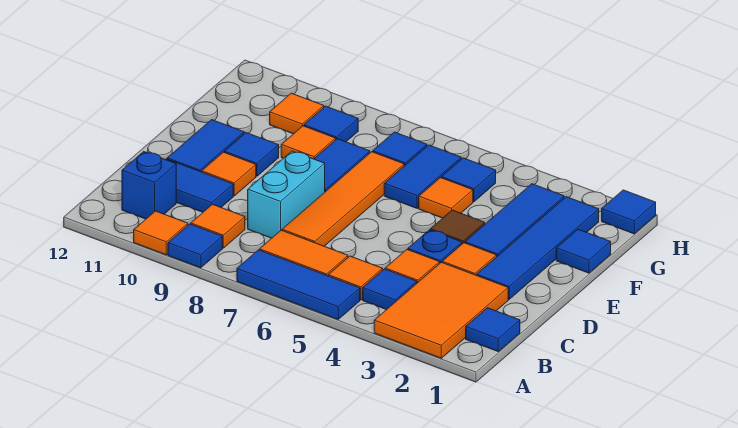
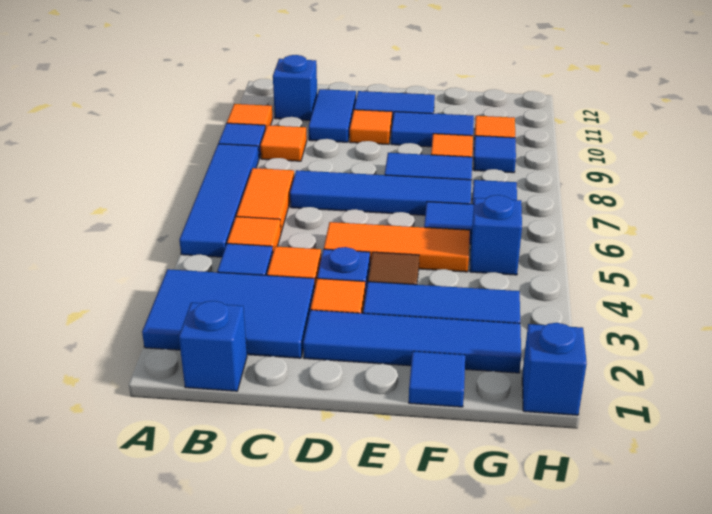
orange tile A2:C3 level 1 -> blue tile A2:C3 level 1
blue tile A5:A7 level 1 -> blue tile A5:A8 level 1
blue tile B1 level 1 -> blue brick B1 level 1
orange tile C7:F7 level 1 -> blue tile C7:F7 level 1
cyan brick C8:D8 level 1 -> none
blue tile E10 level 1 -> blue tile E10:F10 level 1
orange tile F5 level 1 -> orange tile D5:F5 level 1
blue tile G5 level 1 -> blue brick G5 level 1
blue tile H1 level 1 -> blue brick H1 level 1

